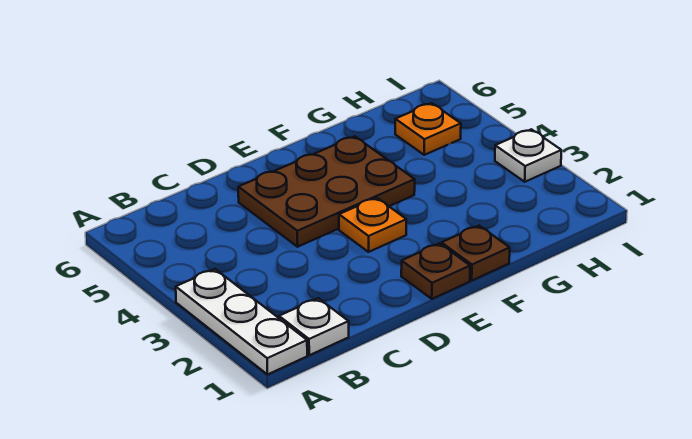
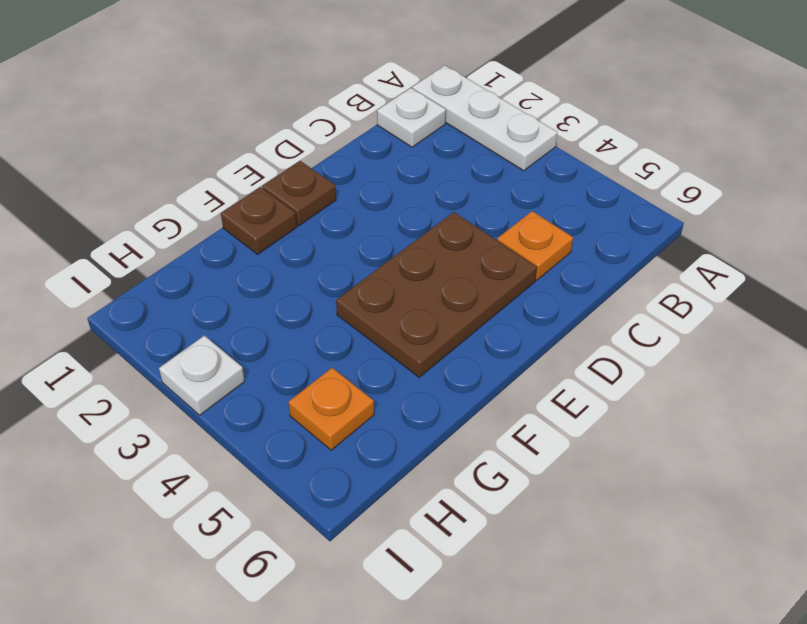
orange plate E3 level 1 -> orange plate C5 level 1

